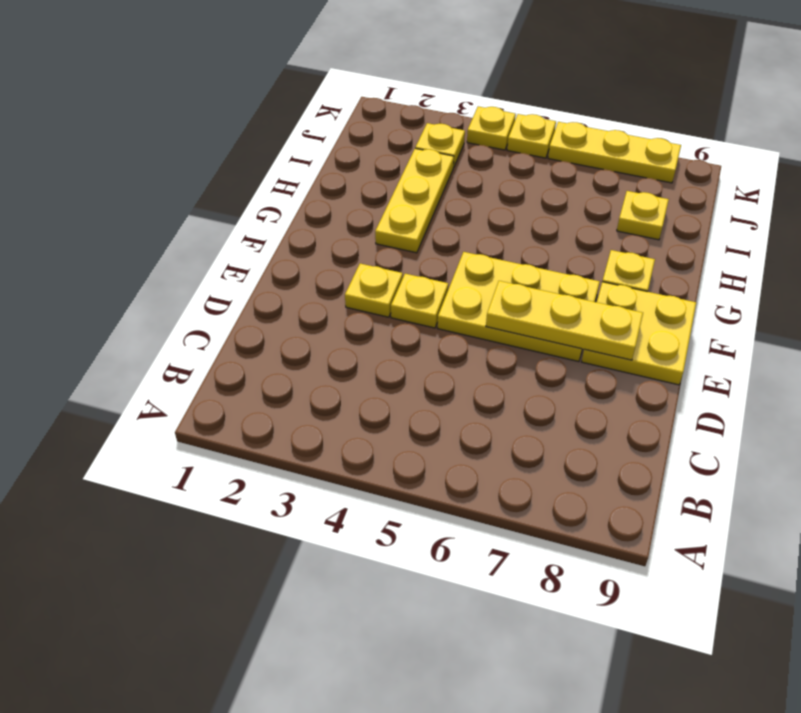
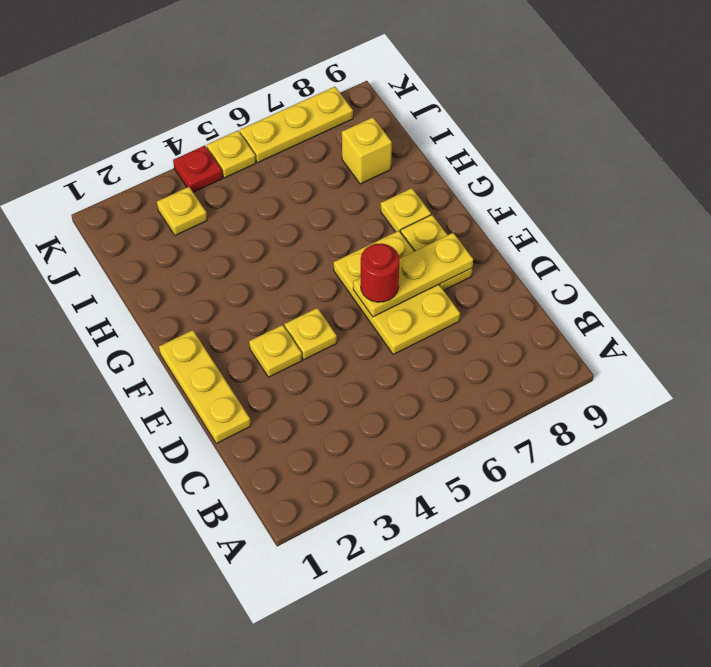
yellow plate E5:F7 level 1 -> yellow plate D6:F7 level 1
none -> red round brick E6 level 3
yellow plate E8:F9 level 1 -> yellow plate E8:F8 level 1
yellow plate G3:I3 level 1 -> yellow plate D1:F1 level 1
yellow plate I8 level 1 -> yellow brick I8 level 1
yellow plate K4 level 1 -> red plate K4 level 1

